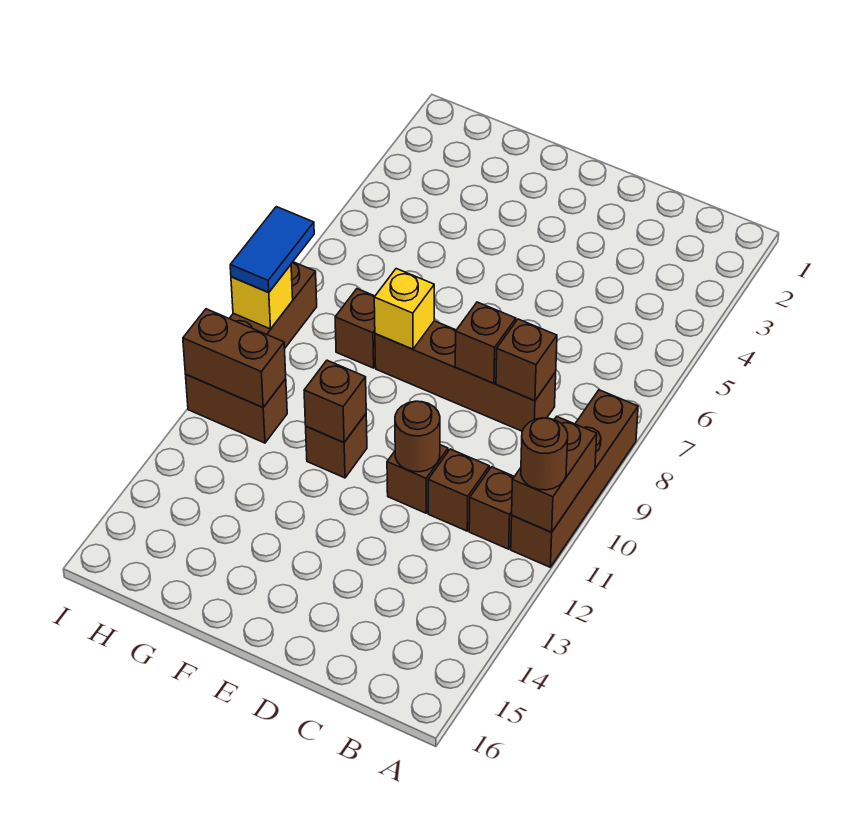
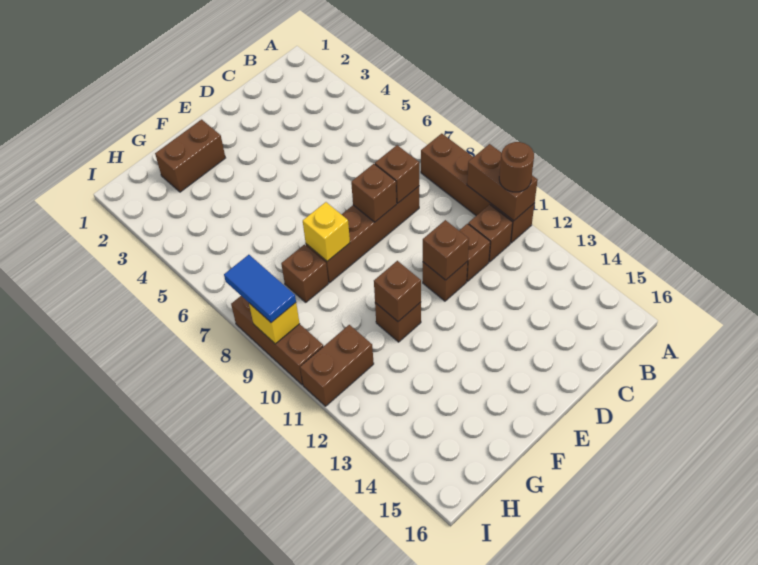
brown round brick D11 level 2 -> brown brick D11 level 2
brown brick H11:I11 level 2 -> brown brick F2:G2 level 1

